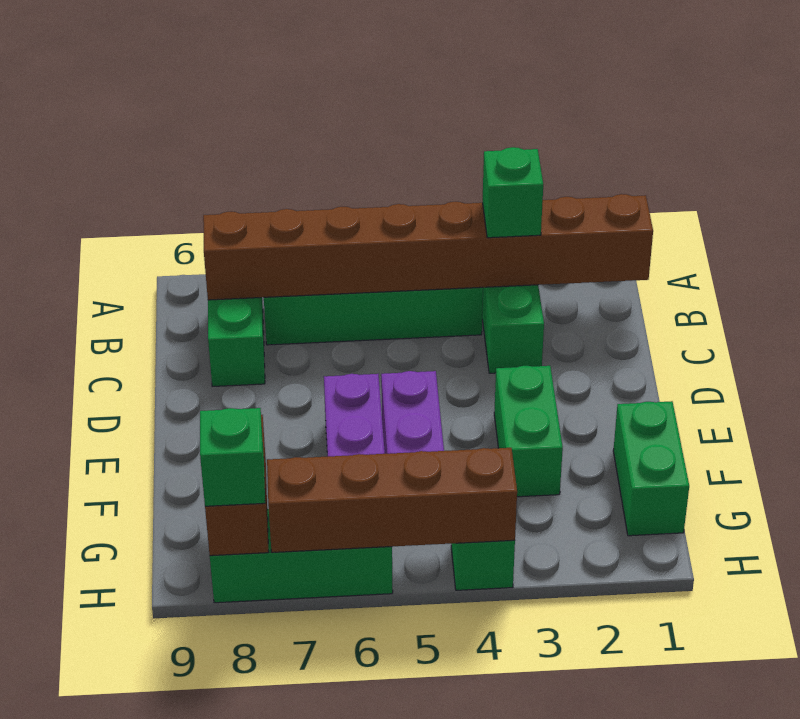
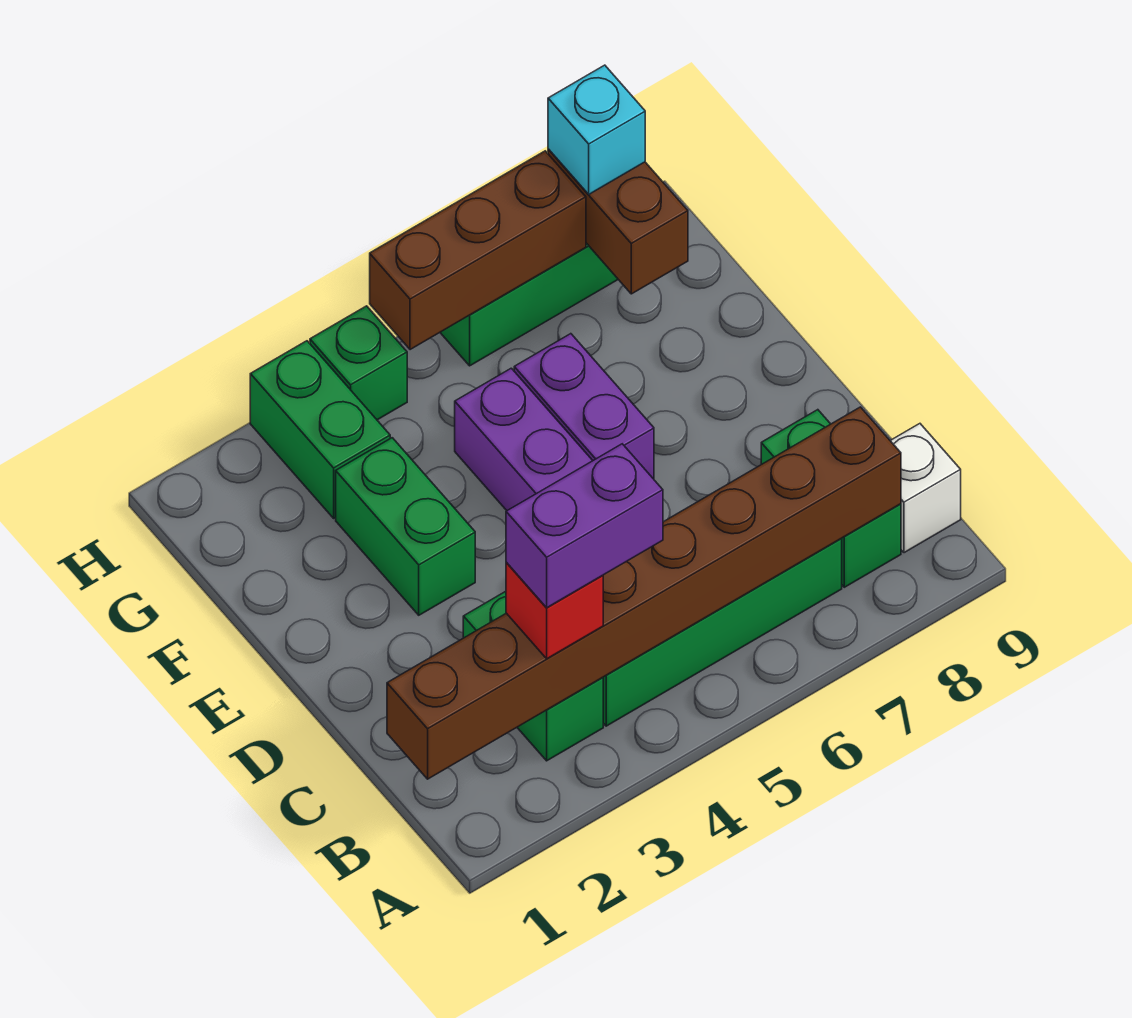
green brick B3 level 3 -> red brick B3 level 3
none -> purple brick B3:B4 level 4
none -> white brick B9 level 1
green brick F1:G1 level 1 -> green brick G3:H3 level 1
brown brick H4:H7 level 2 -> brown brick H5:H7 level 2
green brick H8 level 3 -> cyan brick H8 level 3

